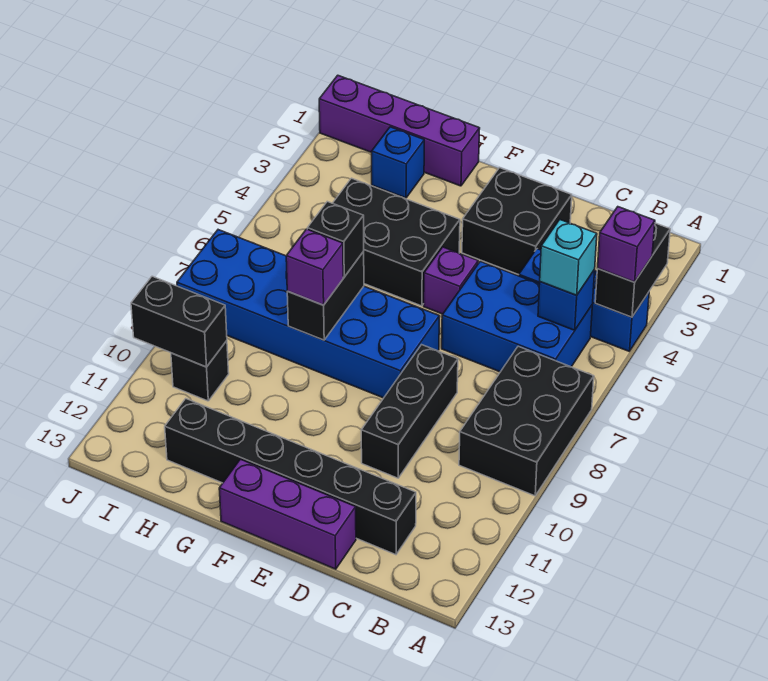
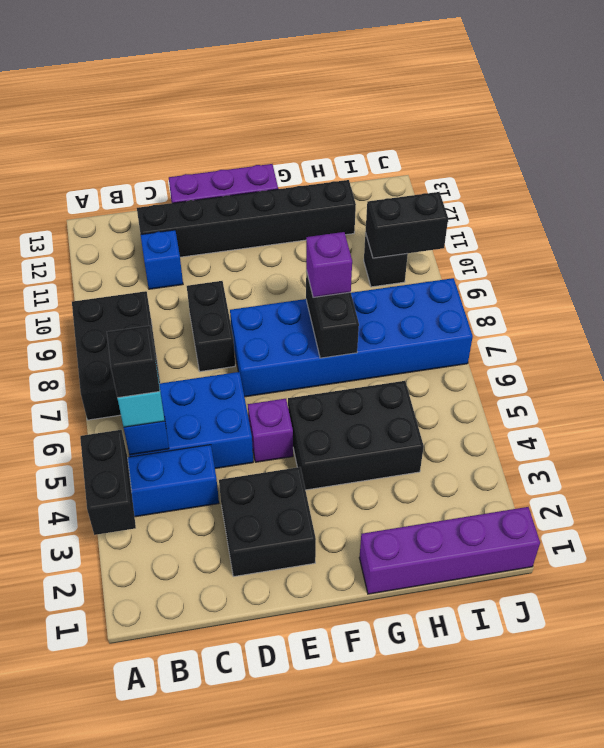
purple brick A4 level 3 -> none
black brick D8:D10 level 1 -> black brick D8:D9 level 1
black brick G7 level 3 -> black brick B5 level 4
blue brick H2 level 1 -> blue brick C11 level 1

